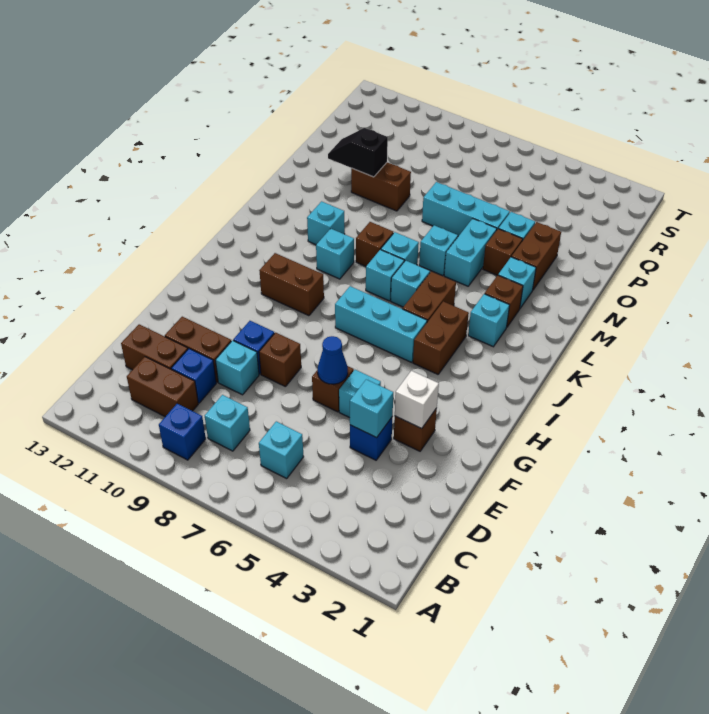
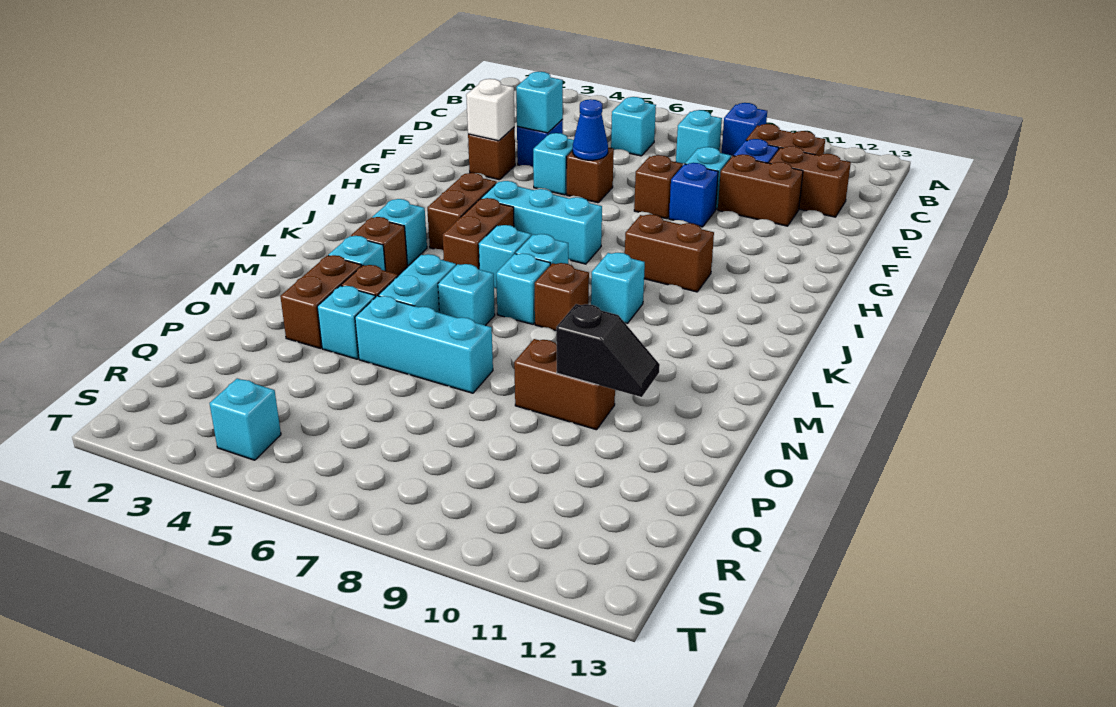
cyan brick L10 level 1 -> cyan brick S4 level 1

